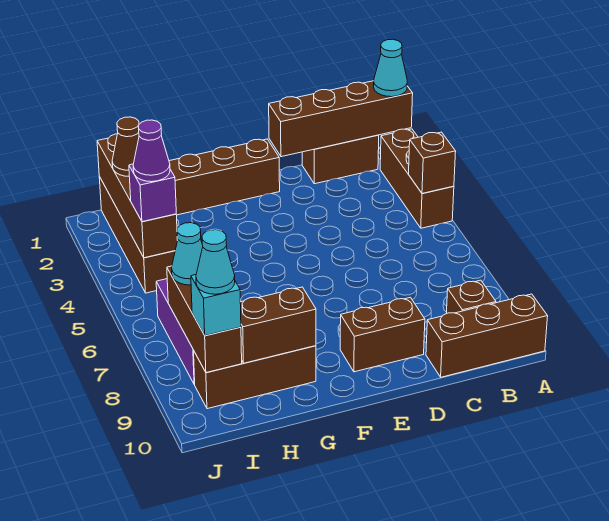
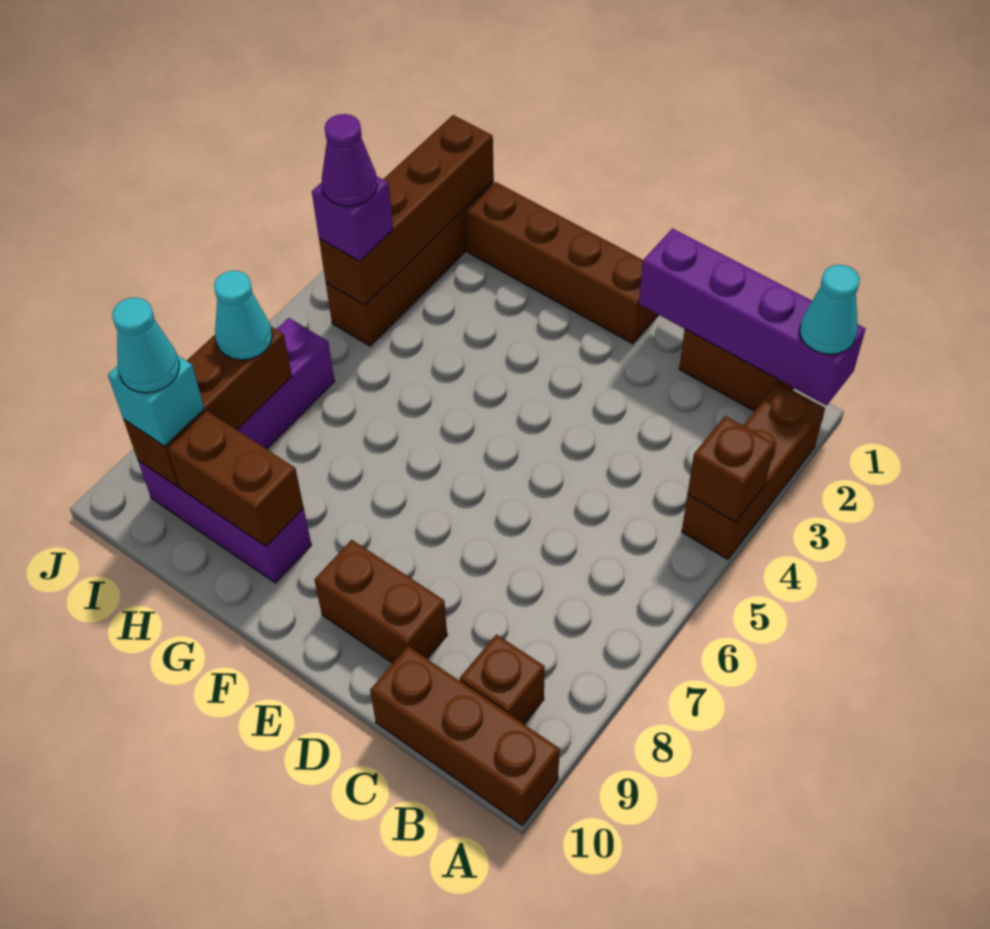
brown brick A1:D1 level 2 -> purple brick A1:D1 level 2
brown brick G9:I9 level 1 -> purple brick G9:I9 level 1
brown cone I2 level 3 -> none

